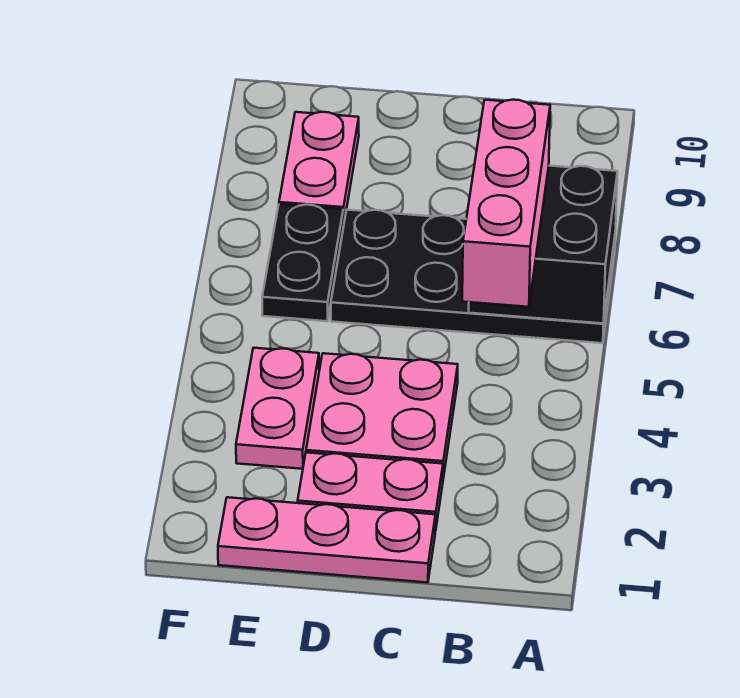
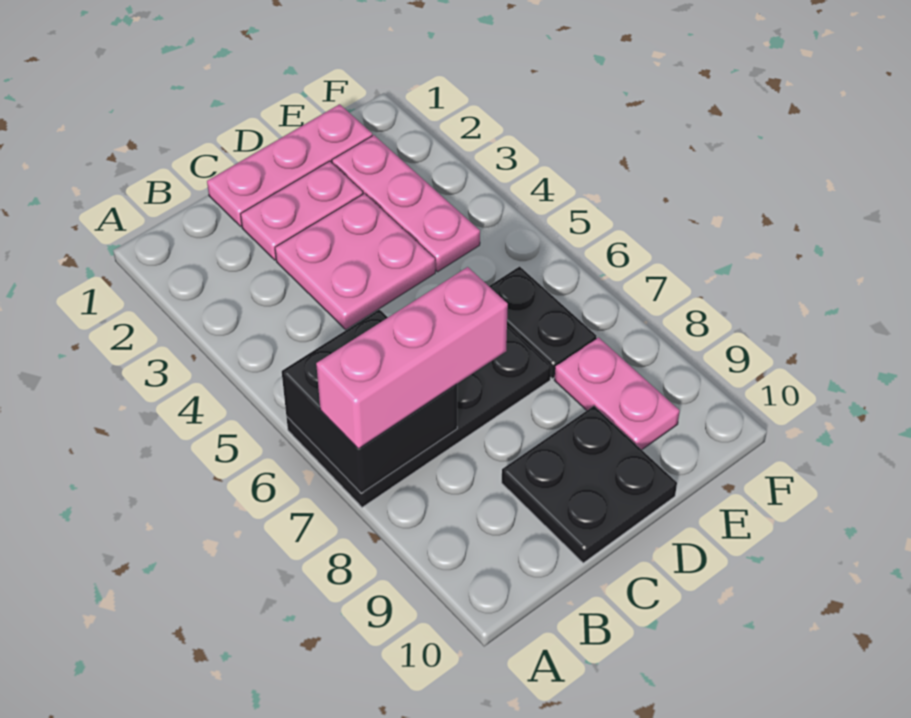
pink brick B5:B7 level 3 -> pink brick A7:C7 level 3
none -> black plate C9:D10 level 1
pink plate E3:E4 level 1 -> pink plate E2:E4 level 1

